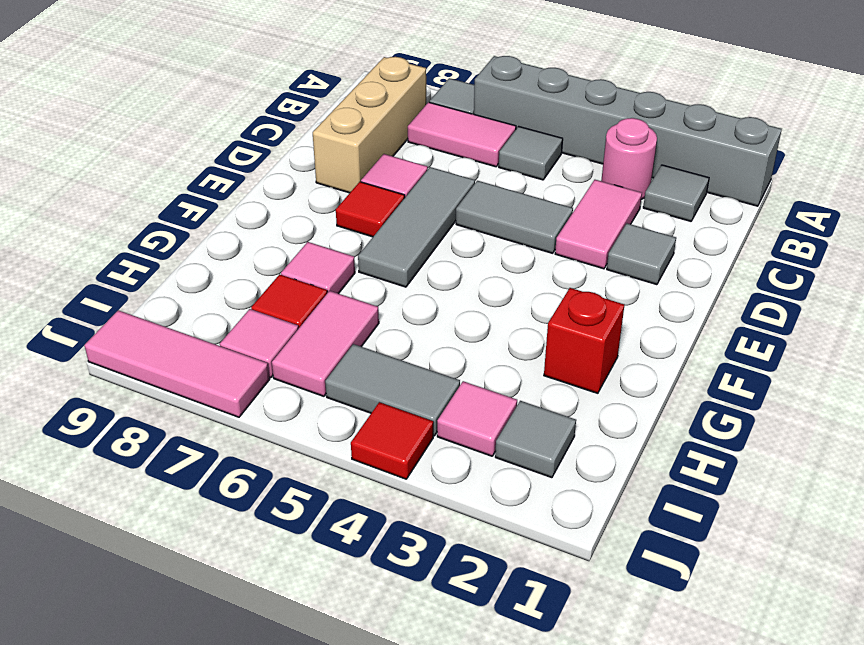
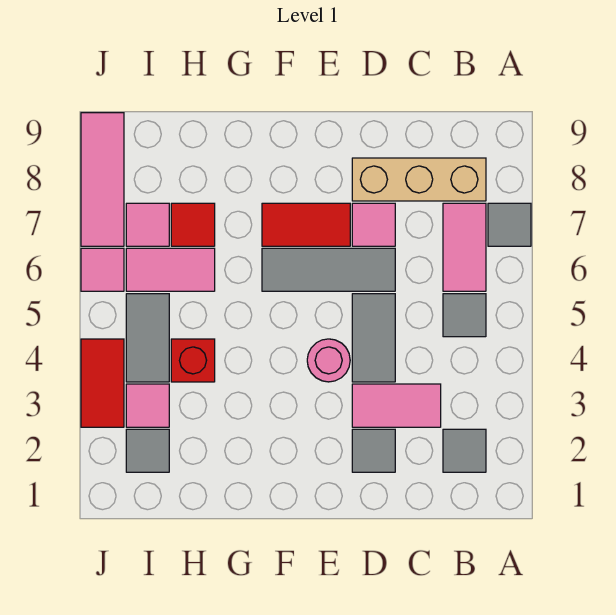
grey brick A1:A6 level 1 -> none
pink round brick B3 level 1 -> pink round brick E4 level 1
red tile E7 level 1 -> red tile E7:F7 level 1
red brick G2 level 1 -> red brick H4 level 1
pink tile G7 level 1 -> pink tile J6 level 1
red tile J4 level 1 -> red tile J3:J4 level 1

